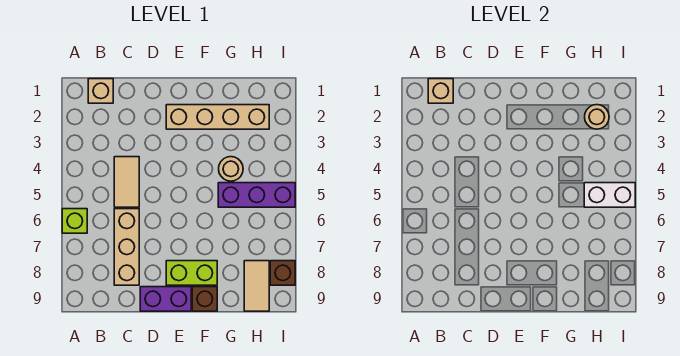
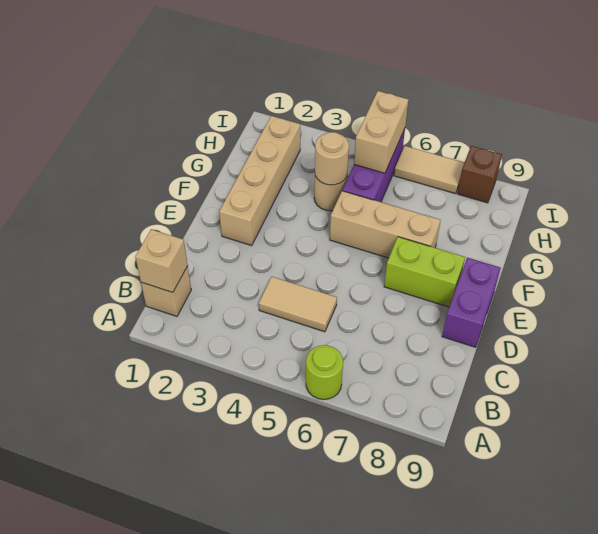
lime brick A6 level 1 -> lime round brick A6 level 1
tan brick C6:C8 level 1 -> tan brick F5:F7 level 1
lime brick E8:F8 level 1 -> lime brick E7:E8 level 1
brown brick F9 level 1 -> none
tan round brick H2 level 2 -> tan round brick G4 level 2
white brick H5:I5 level 2 -> tan brick H5:I5 level 2
tan tile H8:H9 level 1 -> tan tile I6:I7 level 1

